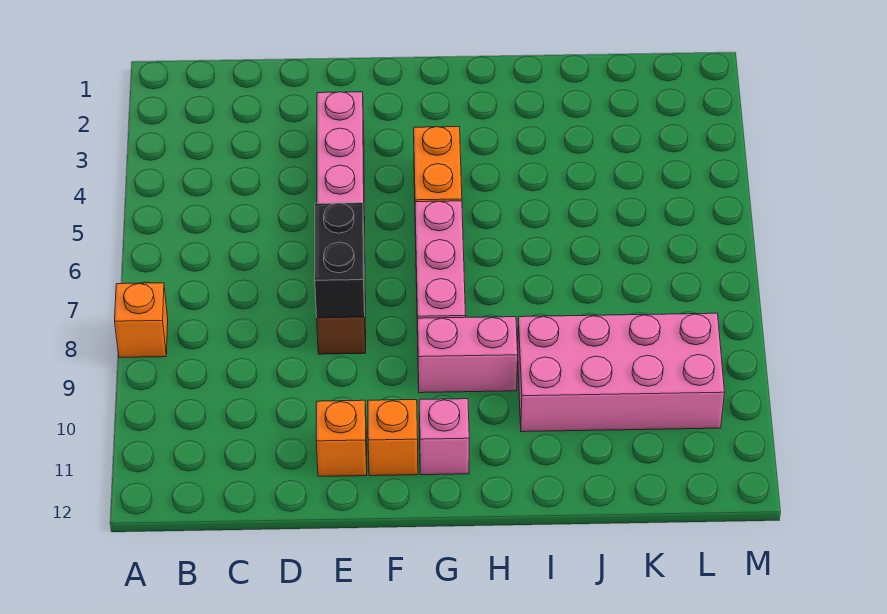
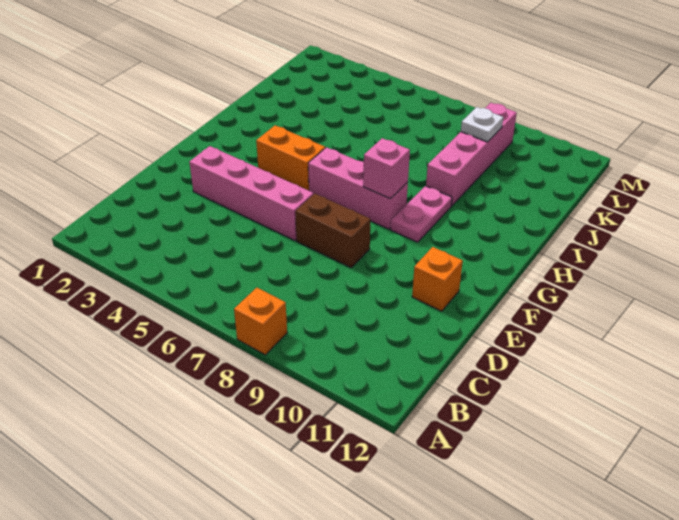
black brick E7:E8 level 2 -> none
orange brick F11 level 1 -> none
pink brick G9:H9 level 1 -> pink plate G9:H9 level 1
pink brick G11 level 1 -> pink brick G8 level 2
pink brick I9:L10 level 1 -> pink brick I9:L9 level 1
none -> white plate K9 level 2

